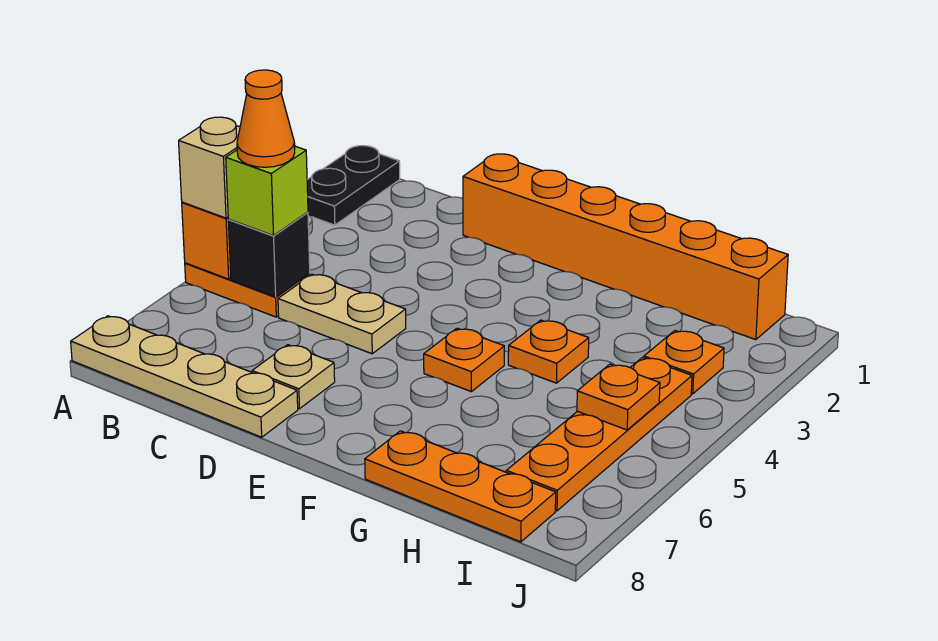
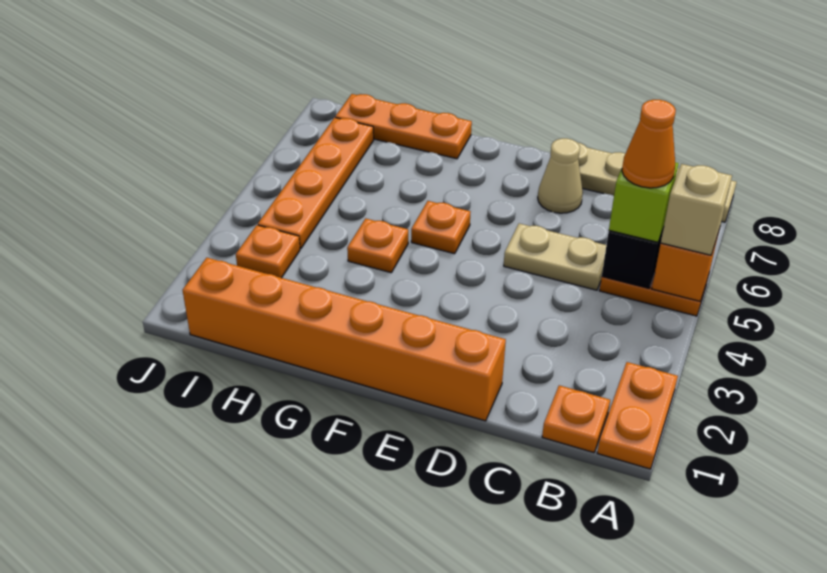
black plate A1:A2 level 1 -> orange plate A1:A2 level 1
tan plate D7 level 1 -> tan cone D7 level 1
orange plate I5 level 2 -> orange plate B1 level 1

